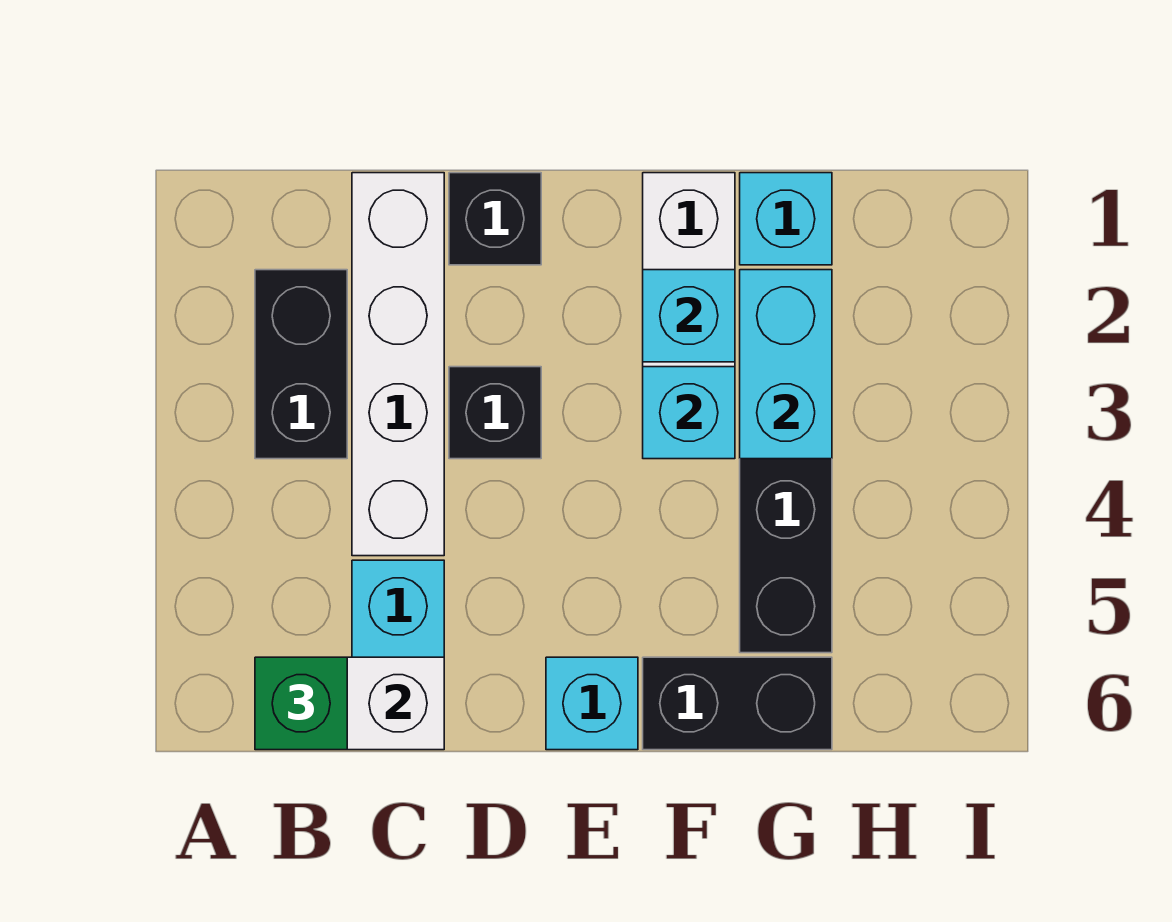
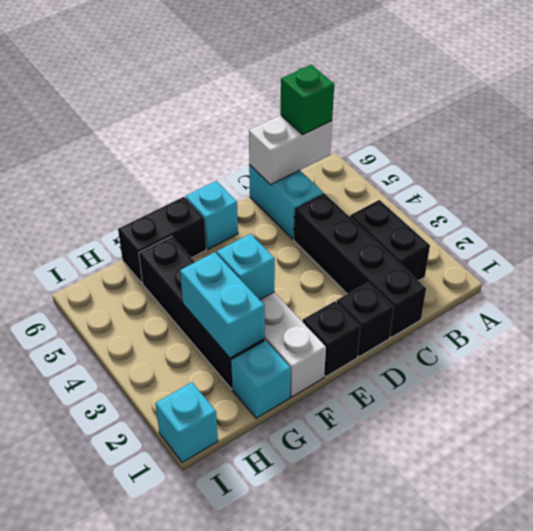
white brick C1:C4 level 1 -> black brick C1:C4 level 1
black brick D3 level 1 -> black brick E1 level 1
cyan brick F2 level 2 -> cyan brick I1 level 1

